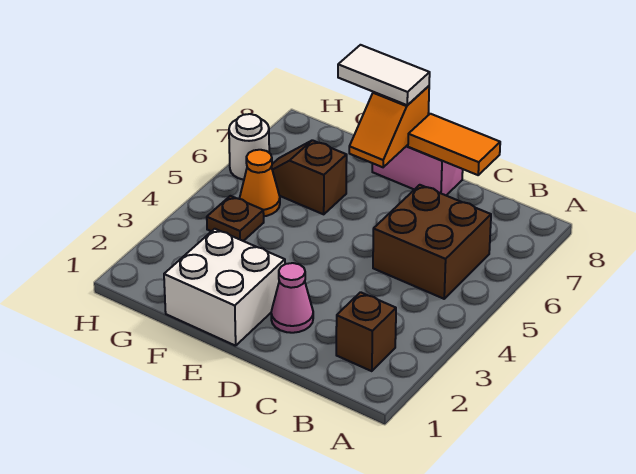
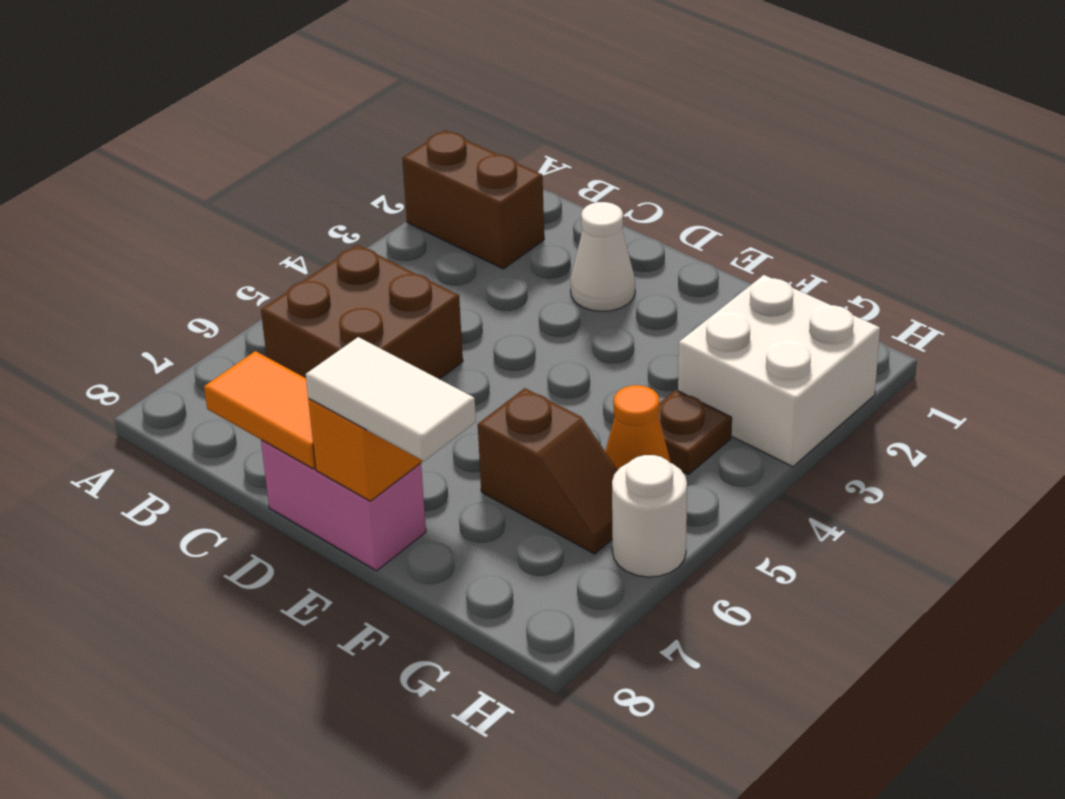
brown brick B2 level 1 -> brown brick A2:B2 level 1
pink cone D2 level 1 -> white cone D2 level 1
white brick E1:F2 level 1 -> white brick G2:H3 level 1

